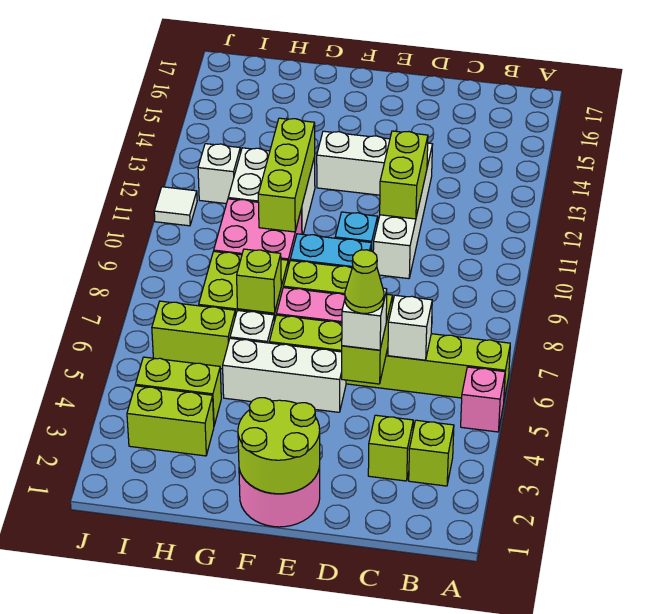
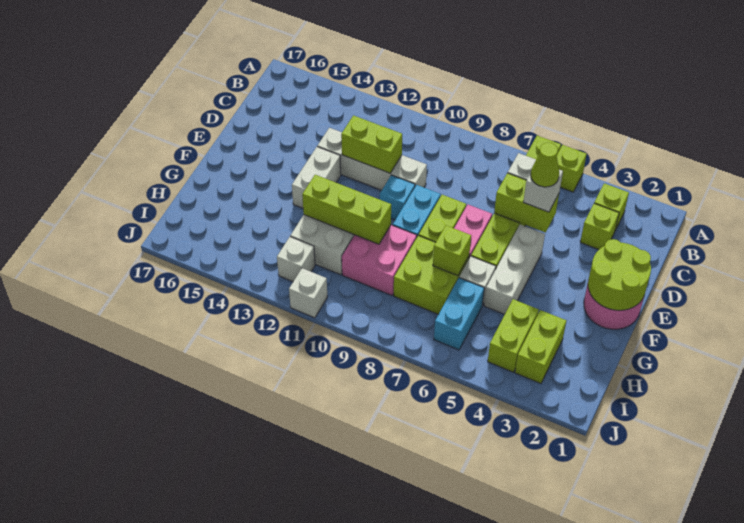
pink brick A5 level 1 -> lime brick A5 level 1
lime brick H6:I6 level 1 -> cyan brick H6:I6 level 1
white tile J11 level 1 -> white brick J11 level 1

